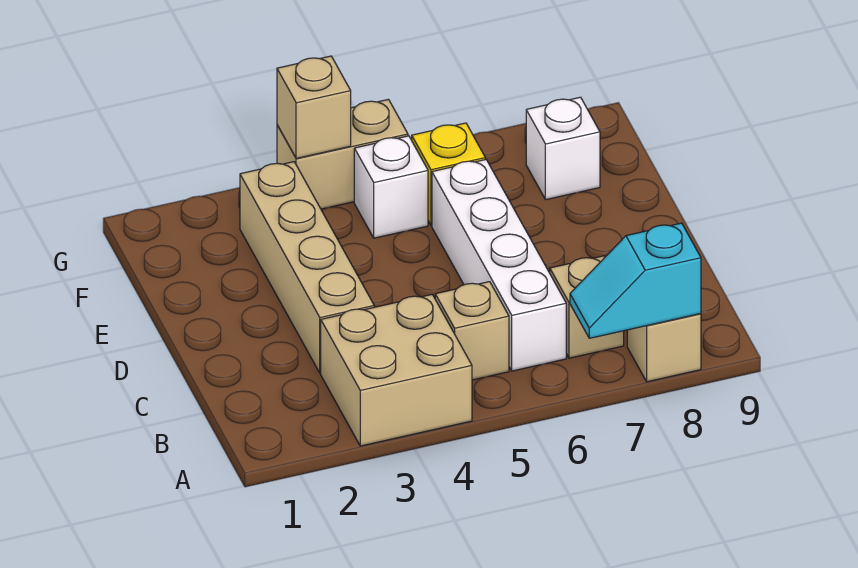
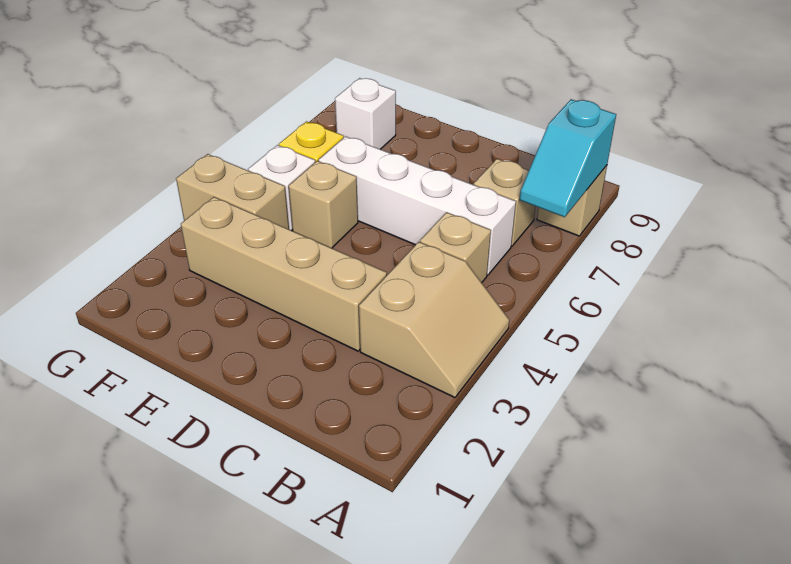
tan brick A3:B4 level 1 -> tan slope A3:B4 level 1 top B
tan brick G4:G5 level 1 -> tan brick F4:G4 level 1
tan brick G4 level 2 -> tan brick E5 level 1

